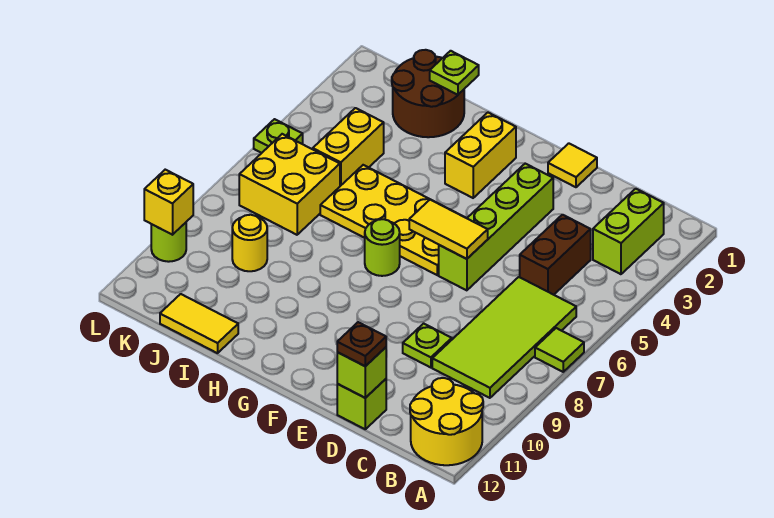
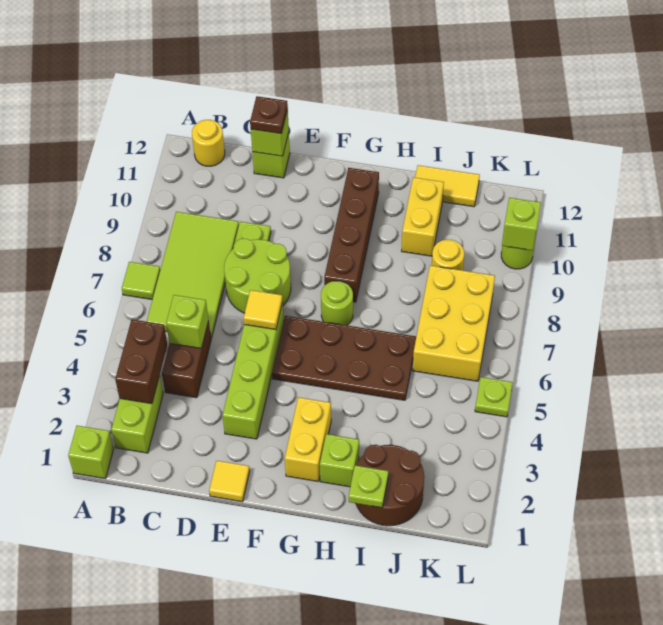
none -> lime brick A1 level 1
yellow round brick A11:B12 level 1 -> yellow round brick B12 level 1
none -> brown brick B3:B4 level 2
none -> lime brick C5 level 2
none -> lime round brick D7:E8 level 1
yellow tile E6:F6 level 2 -> yellow tile E6 level 2
yellow plate F5:I6 level 1 -> brown plate F5:I6 level 1
none -> brown brick G8:G11 level 1
none -> lime brick H2 level 1
yellow brick J4:J5 level 1 -> yellow brick I10:I11 level 1
yellow brick J6:K7 level 1 -> yellow brick J6:K8 level 1
yellow brick L10 level 2 -> lime brick L10 level 2

